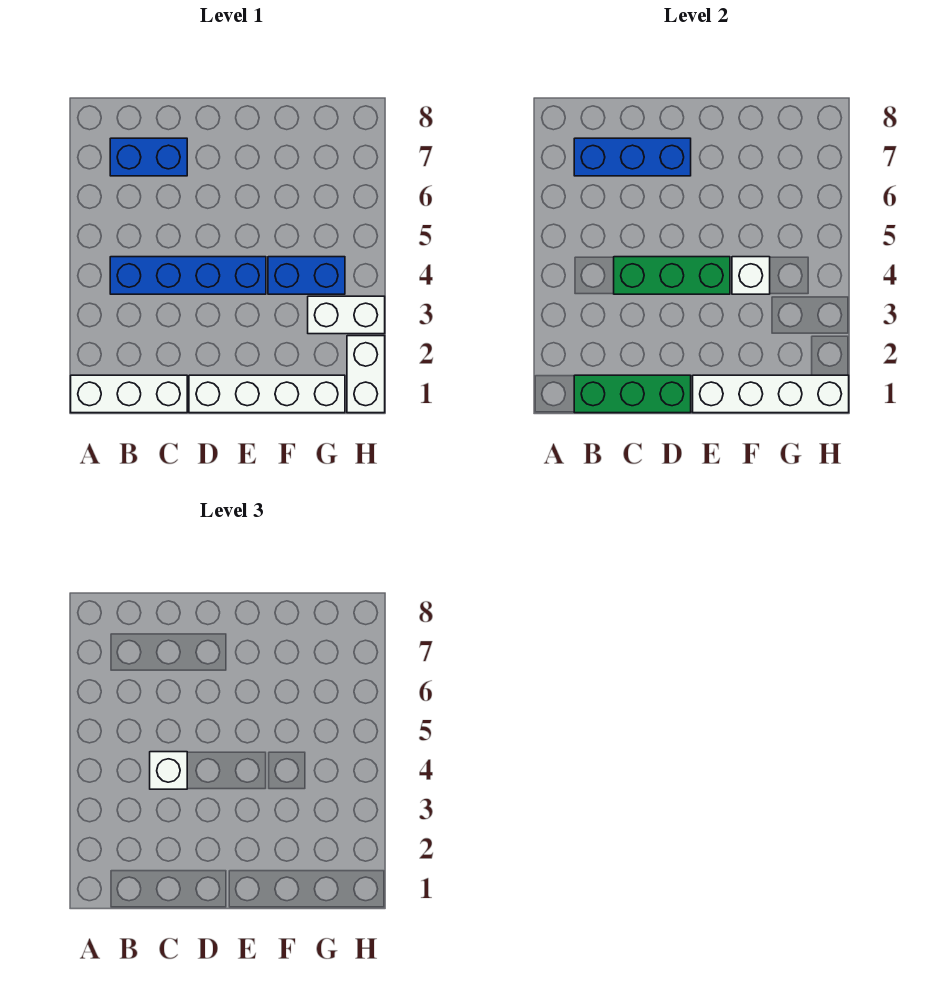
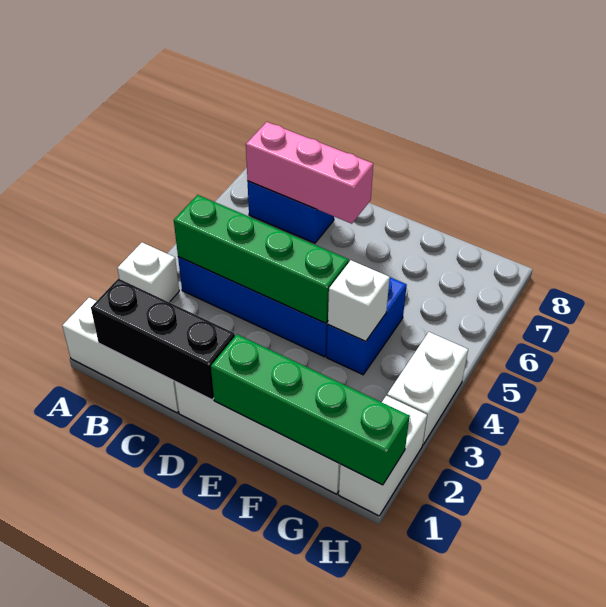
green brick B1:D1 level 2 -> black brick B1:D1 level 2
blue brick B7:D7 level 2 -> pink brick B7:D7 level 2
green brick C4:E4 level 2 -> green brick B4:E4 level 2
white brick C4 level 3 -> white brick A3 level 1
white brick E1:H1 level 2 -> green brick E1:H1 level 2
blue brick F4:G4 level 1 -> blue brick F4:F5 level 1
white brick G3:H3 level 1 -> white brick H3:H4 level 1

